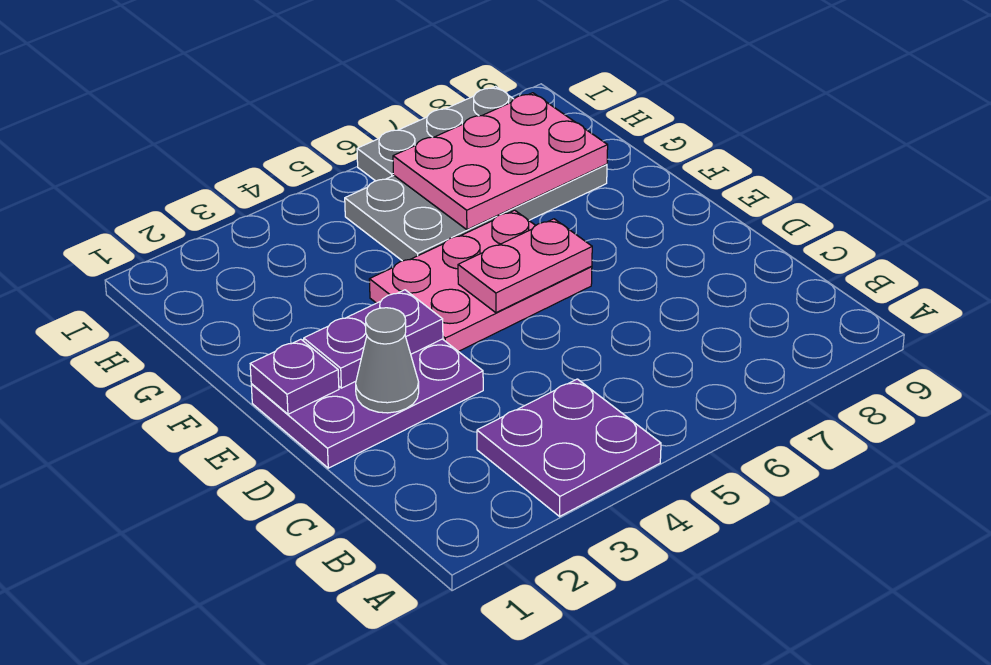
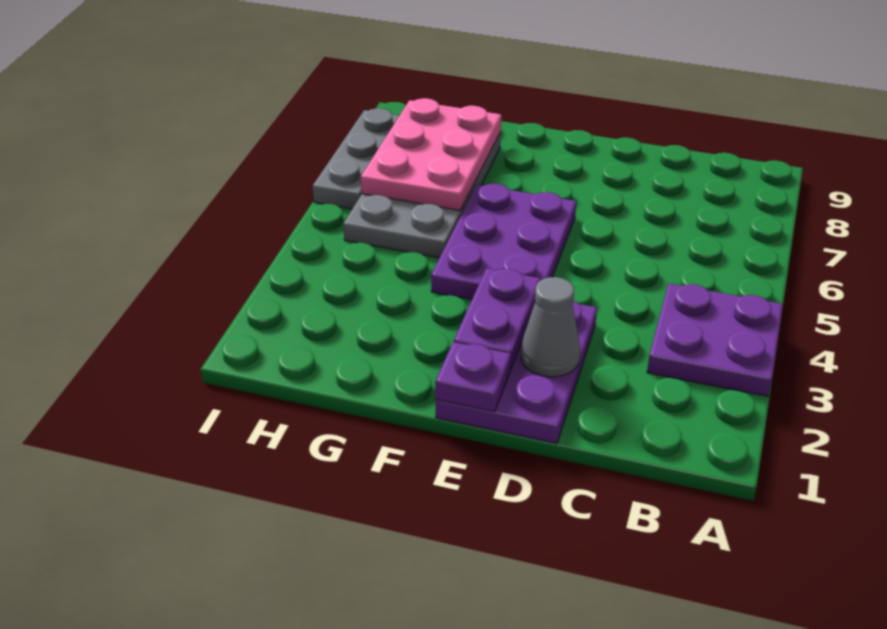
pink plate E4:F6 level 1 -> purple plate E4:F6 level 1
pink plate E5:E6 level 2 -> none

